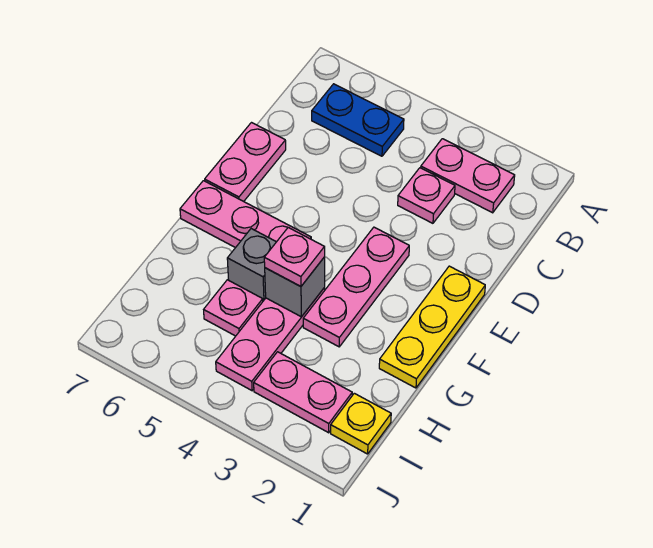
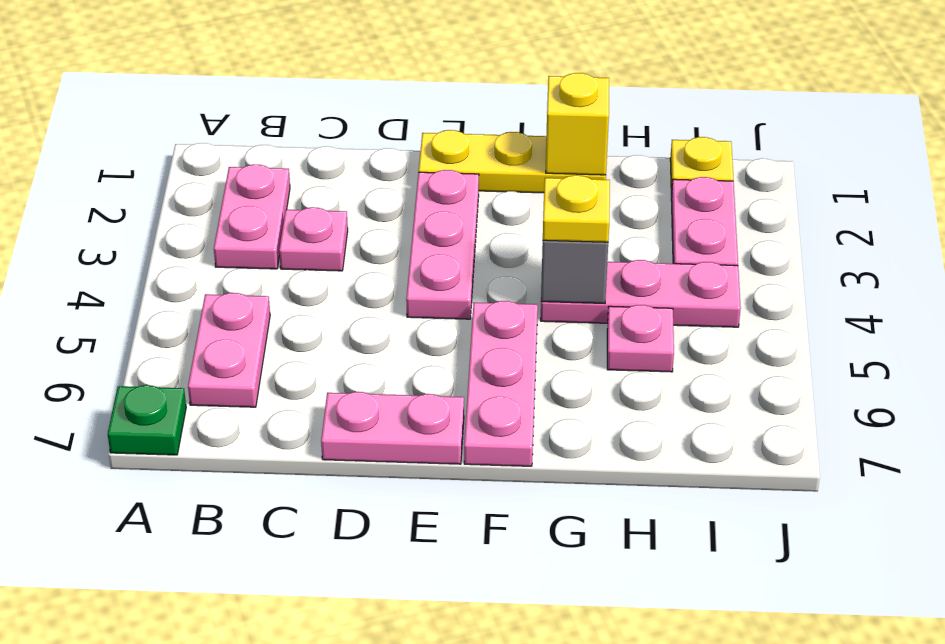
none -> green plate A7 level 1
blue plate B5:B6 level 1 -> pink plate B5:B6 level 1
pink plate E3:G3 level 1 -> pink plate E2:E4 level 1
none -> yellow brick G1 level 2
pink plate G4 level 3 -> yellow plate G4 level 3
grey brick G5 level 1 -> none

